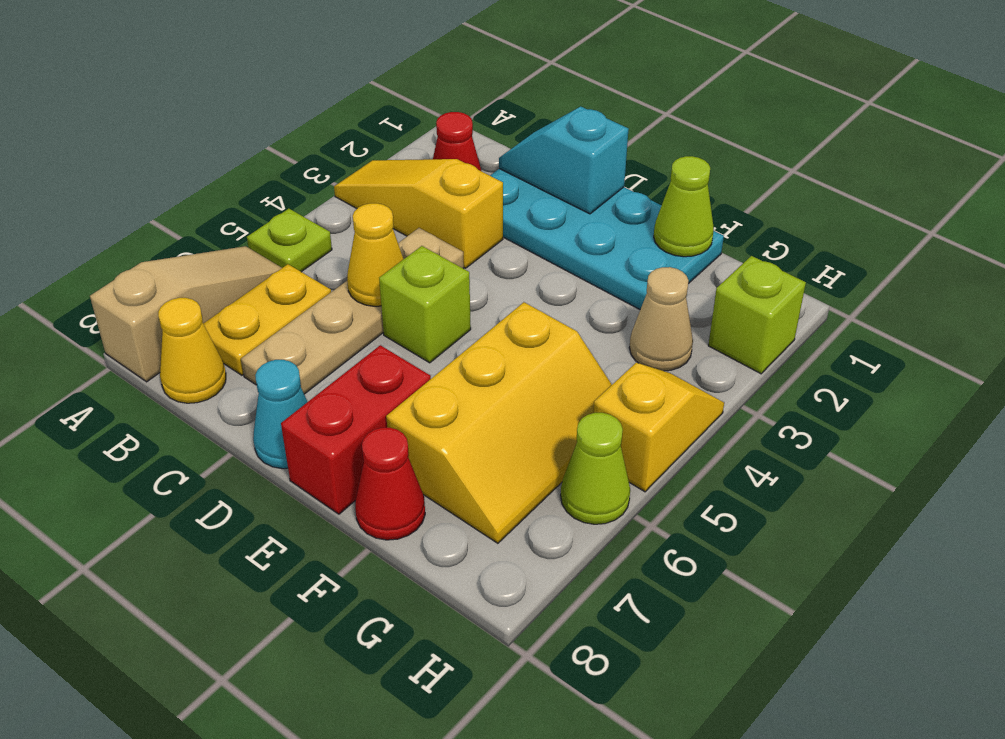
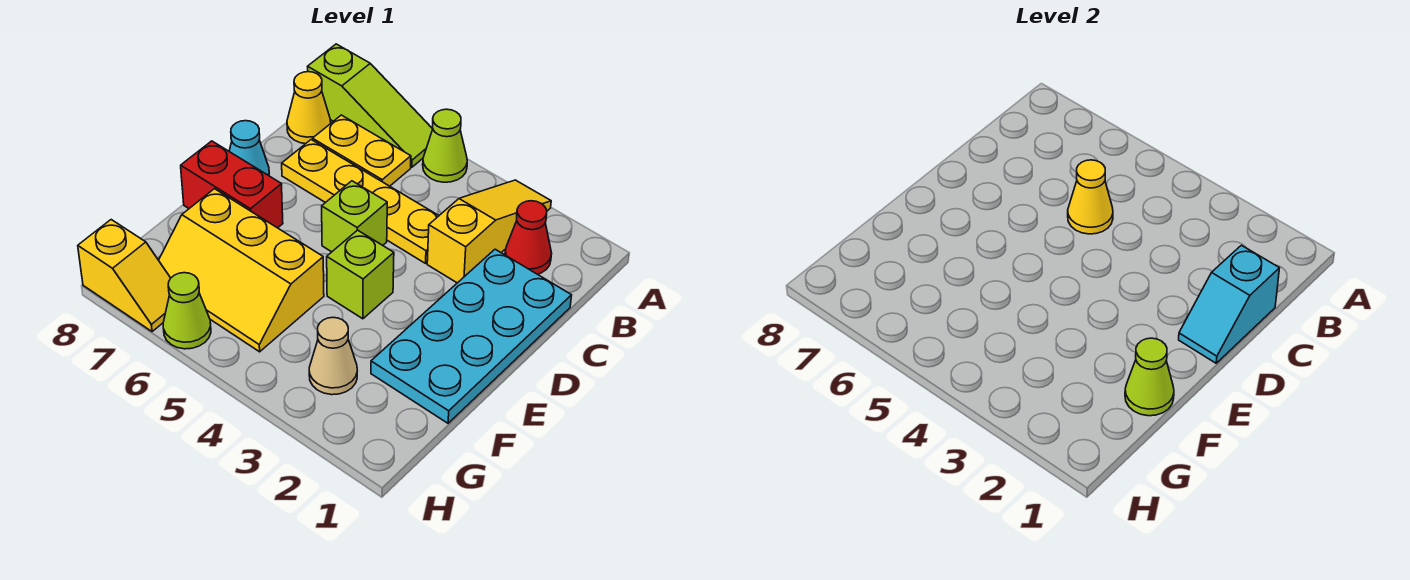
lime plate A5 level 1 -> lime cone A5 level 1
tan slope A6:A8 level 1 top 8 -> lime slope A6:A8 level 1 top 8
cyan slope C1:D1 level 2 top D -> cyan slope C1:D1 level 2 top C
tan plate C4:C7 level 1 -> yellow plate C4:C7 level 1
red cone F8 level 1 -> none
lime brick H2 level 1 -> lime brick E4 level 1
yellow slope H4:H5 level 1 top 5 -> yellow slope H7:H8 level 1 top 8

